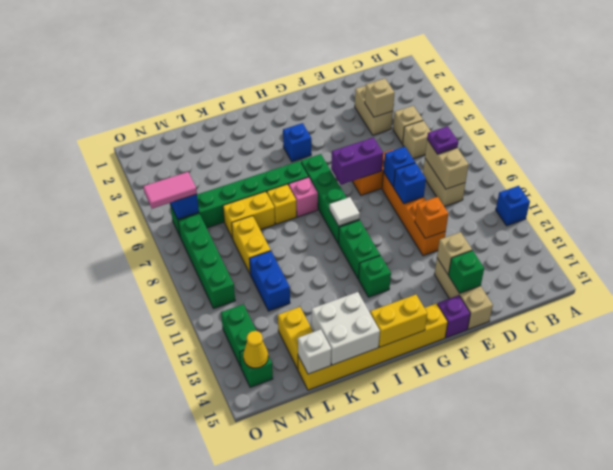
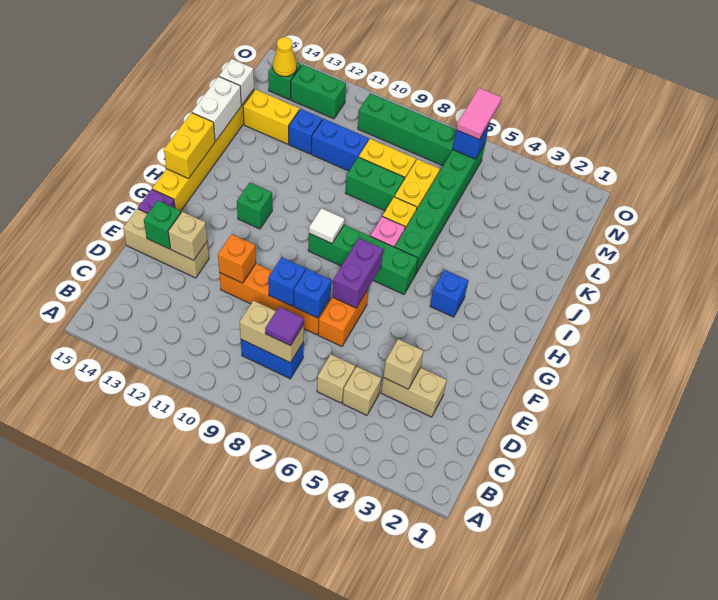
blue brick A11 level 1 -> blue brick L12 level 1
tan brick C8:C9 level 1 -> blue brick C8:C9 level 1
purple plate C8 level 3 -> purple tile C8 level 3
green brick H10:H11 level 1 -> green brick K8:K9 level 1
white brick J14:K15 level 2 -> white brick J15:K15 level 2

